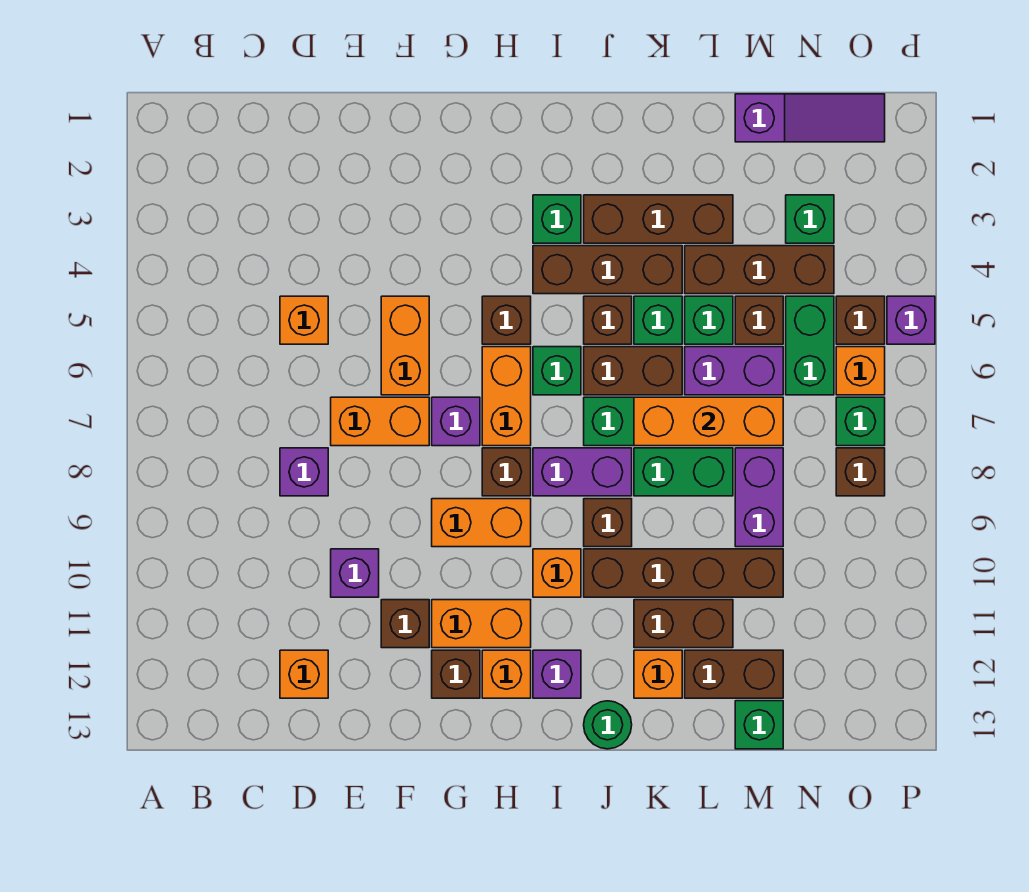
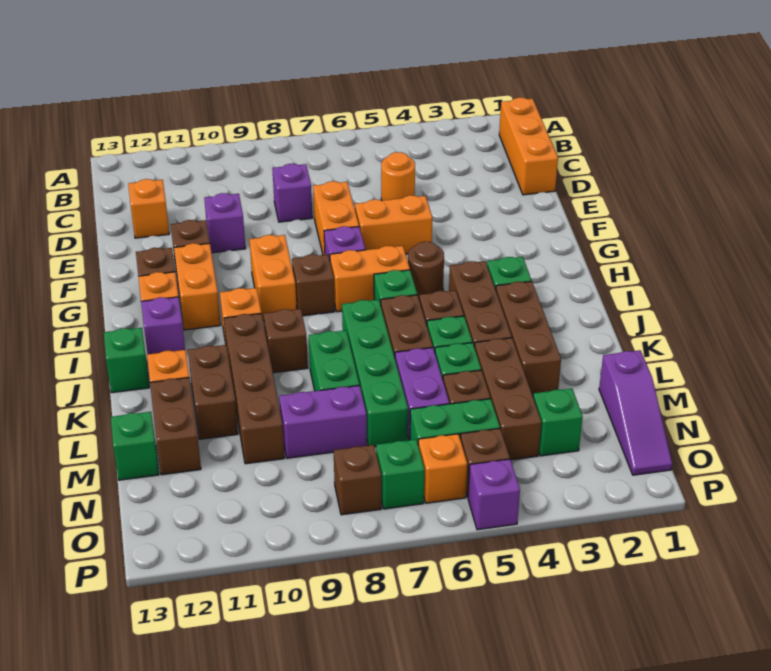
orange brick D5 level 1 -> orange round brick D5 level 1
brown brick H5 level 1 -> brown round brick H5 level 1
purple brick I8:J8 level 1 -> none
green round brick J13 level 1 -> green brick J13 level 1
orange brick K7:M7 level 2 -> orange brick B1:D1 level 1

